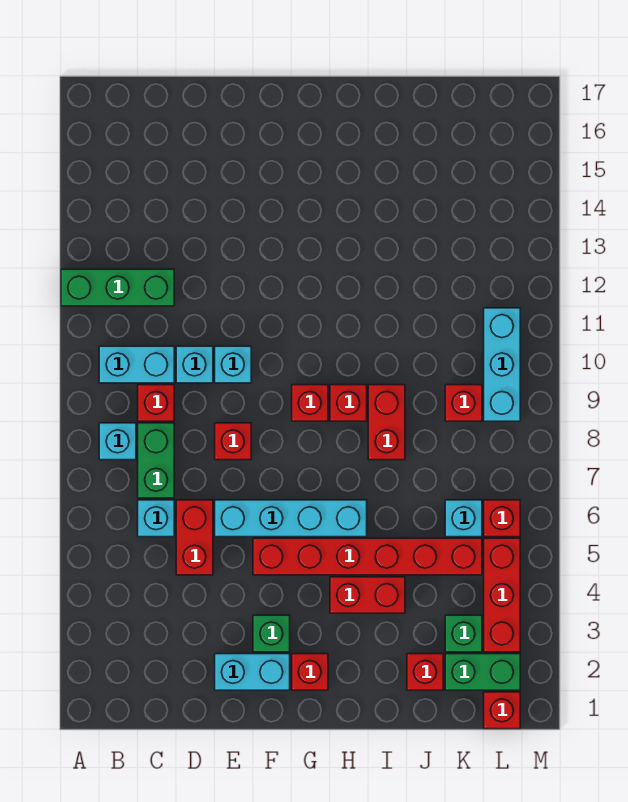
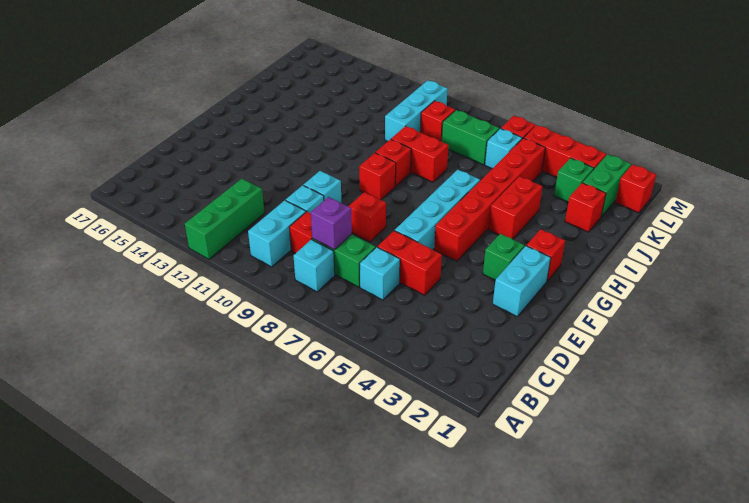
none -> purple brick C8 level 2
none -> green brick K7:K8 level 1
cyan brick L9:L11 level 1 -> cyan brick J10:L10 level 1

